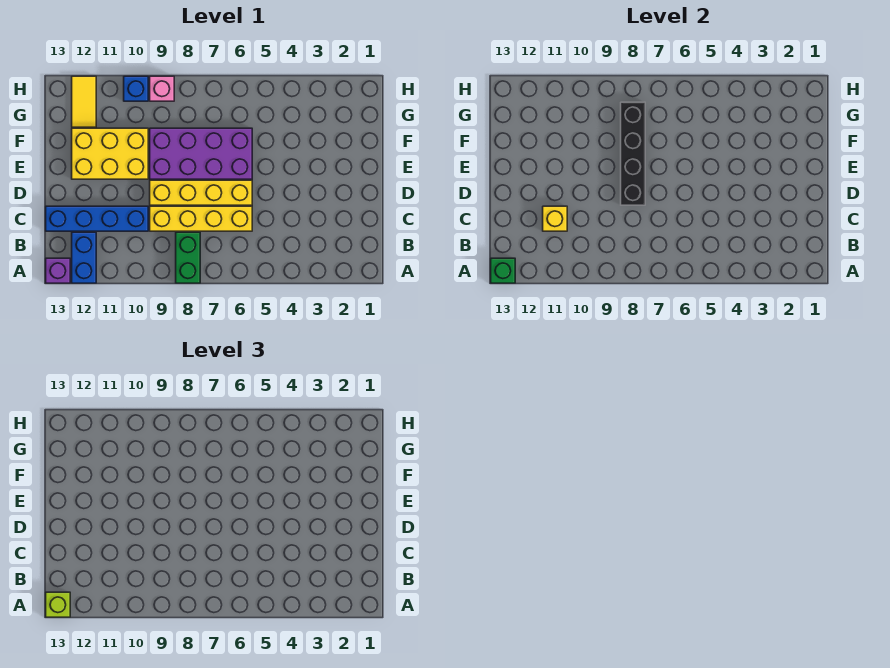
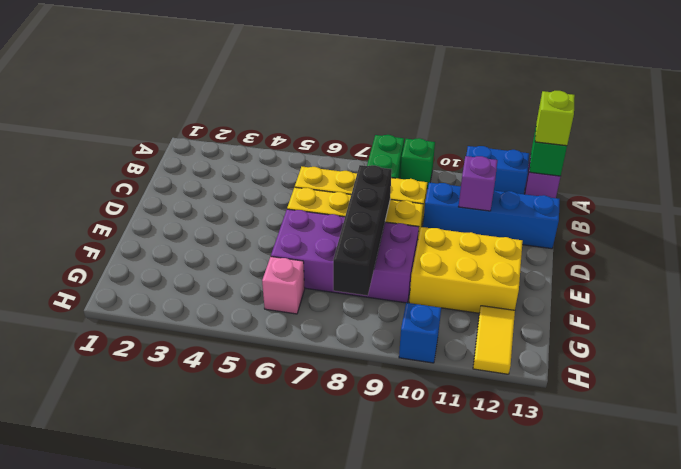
none -> green brick A9 level 1
blue brick A12:B12 level 1 -> blue brick A11:A12 level 1
yellow brick C11 level 2 -> purple brick C11 level 2
pink brick H9 level 1 -> pink brick G6 level 1

